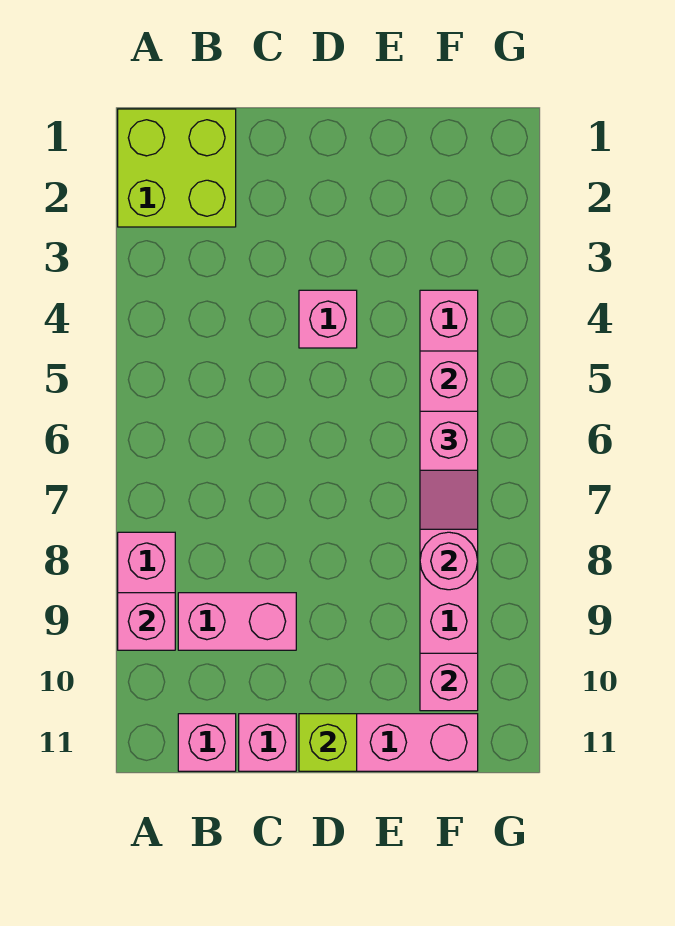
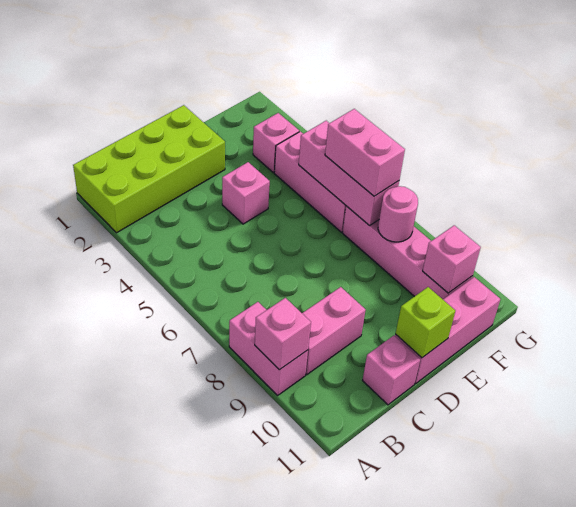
lime brick A1:B2 level 1 -> lime brick A1:D2 level 1
pink brick B11 level 1 -> pink brick F3 level 1
pink slope F6:F7 level 3 top 6 -> pink brick F6:F7 level 3

